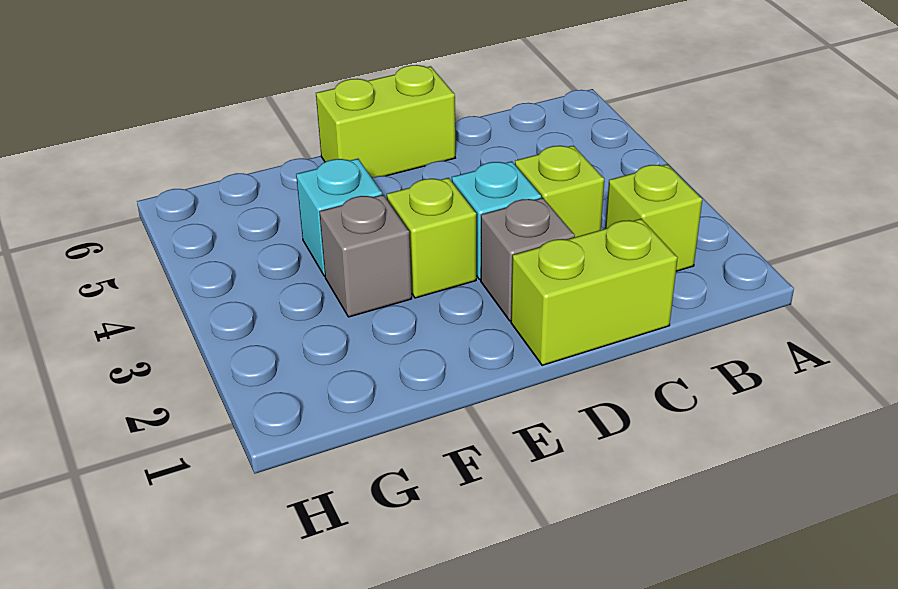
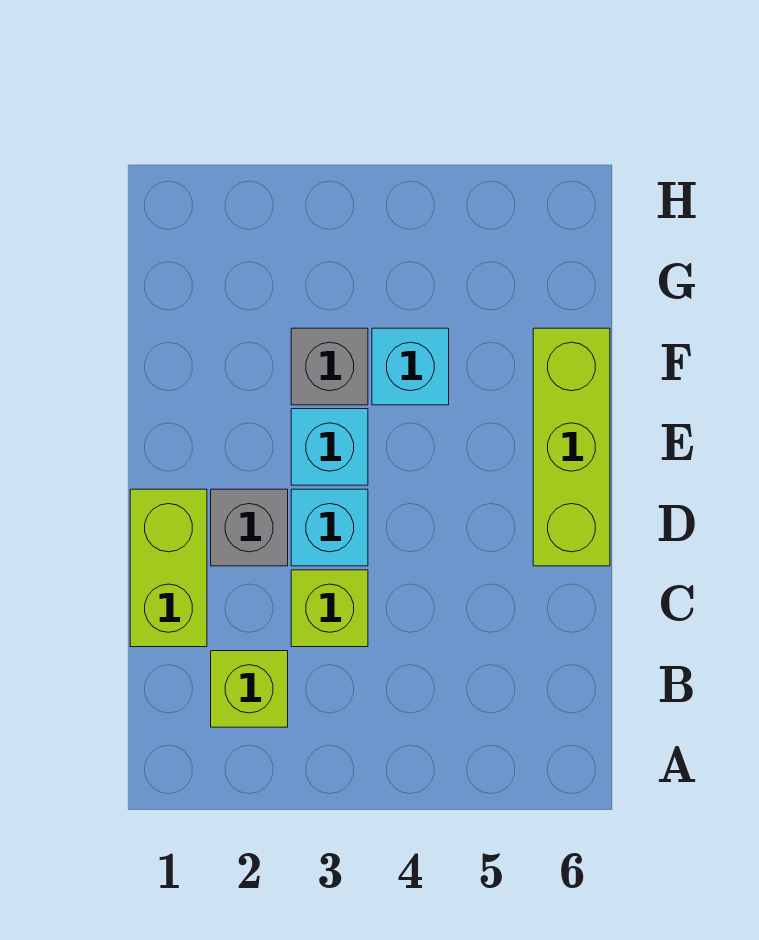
lime brick D6:E6 level 1 -> lime brick D6:F6 level 1
lime brick E3 level 1 -> cyan brick E3 level 1

